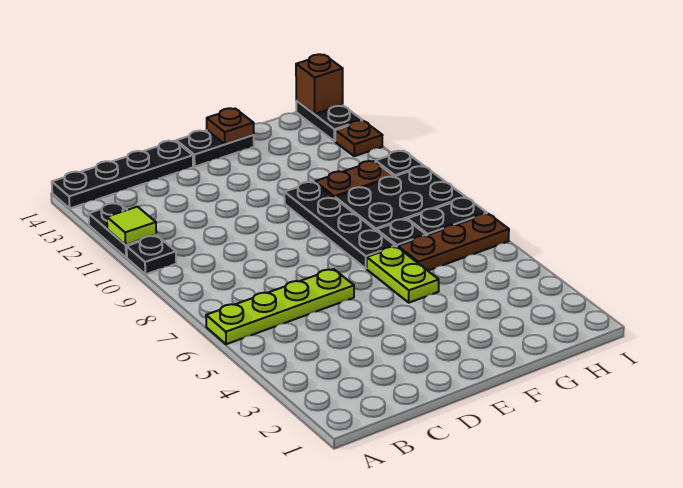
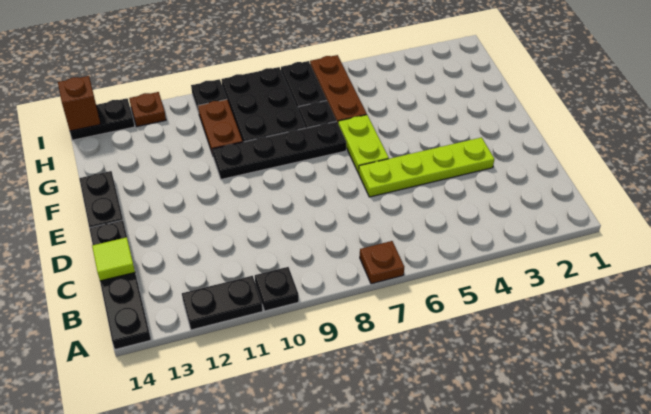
lime plate A6:D6 level 1 -> lime plate D3:D6 level 1
lime tile A11 level 2 -> lime tile C14 level 2
lime plate F5:F6 level 1 -> lime plate E6:F6 level 1
brown plate F14 level 2 -> brown plate A7 level 1

